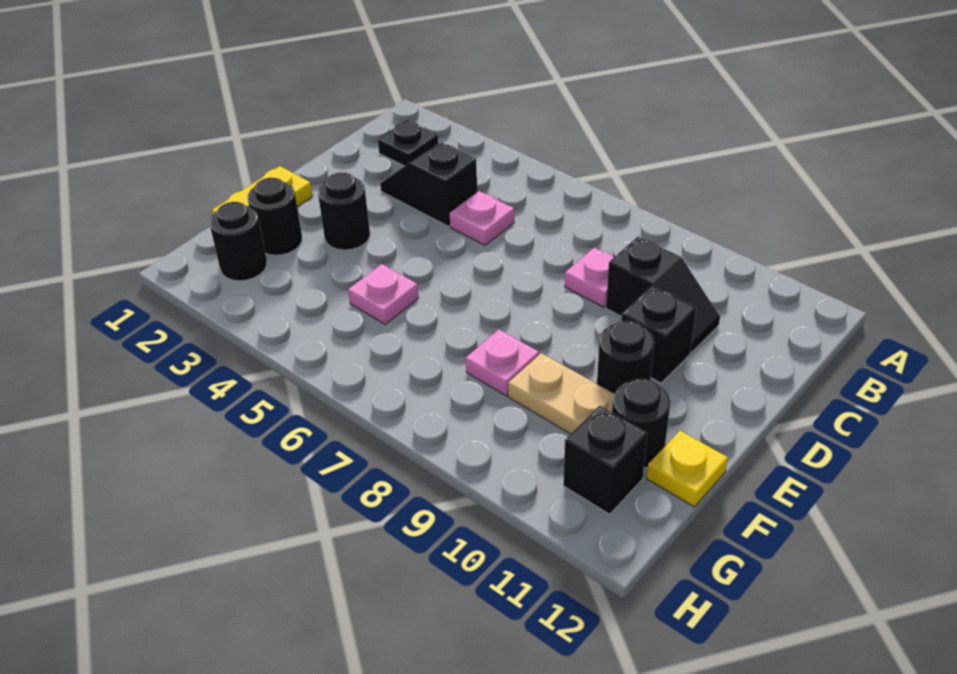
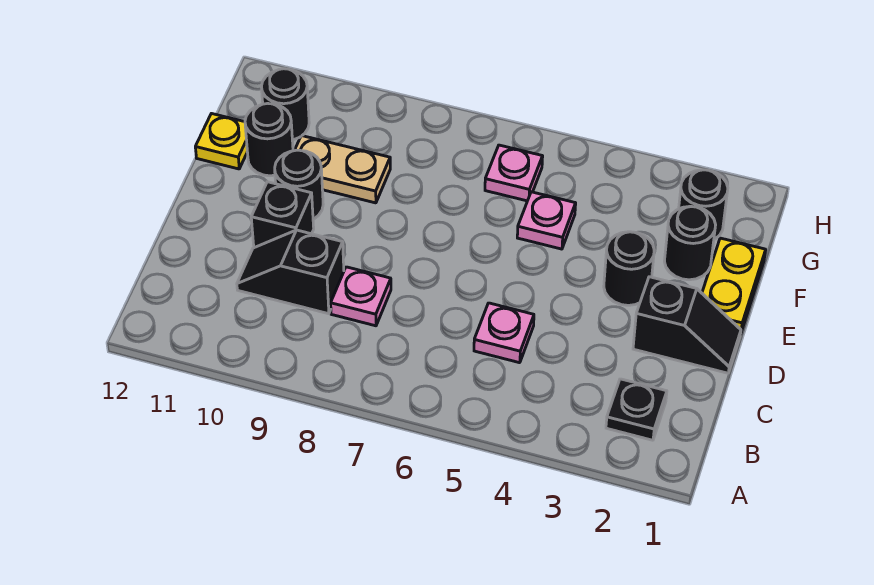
black slope C3:C4 level 1 top 4 -> black slope D1:D2 level 1 top 2
pink plate F8 level 1 -> pink plate G6 level 1
black brick G11 level 1 -> black round brick G11 level 1

